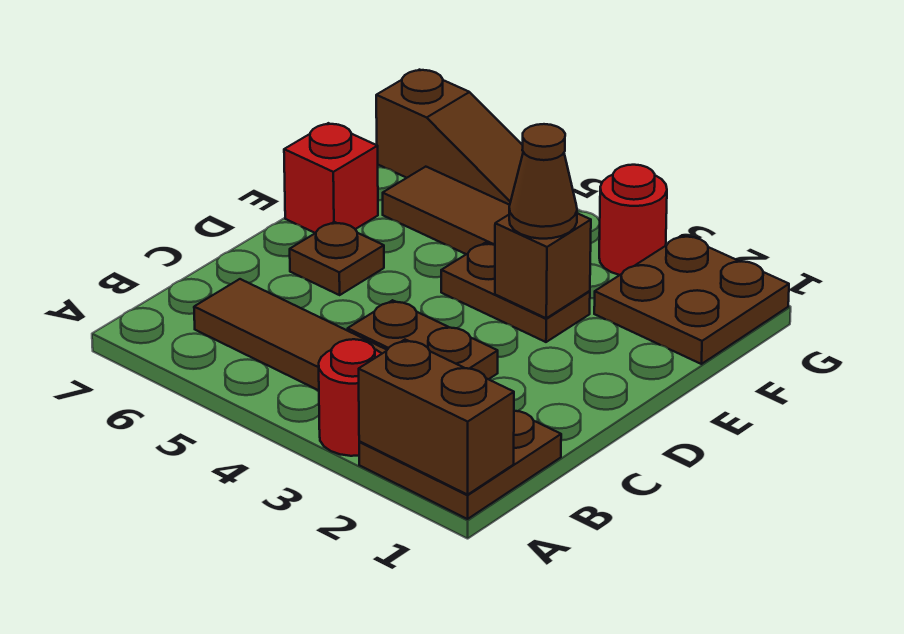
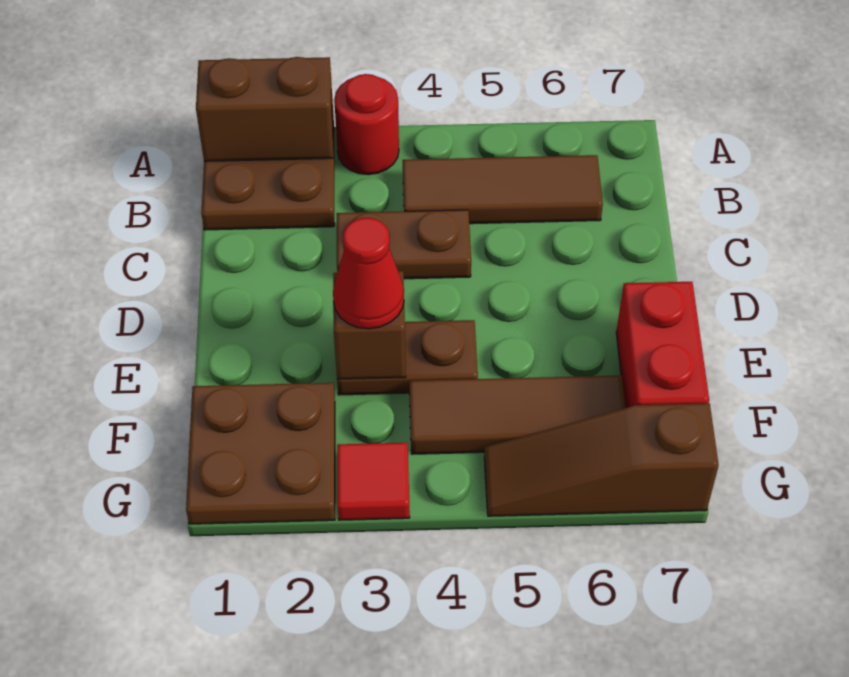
brown plate D6 level 1 -> none
brown cone E3 level 3 -> red cone E3 level 3
red brick E7 level 1 -> red brick E7:F7 level 1
red round brick G3 level 1 -> red tile G3 level 1

